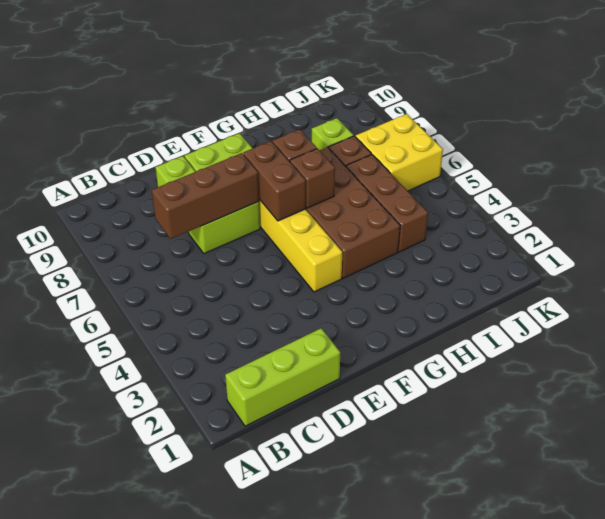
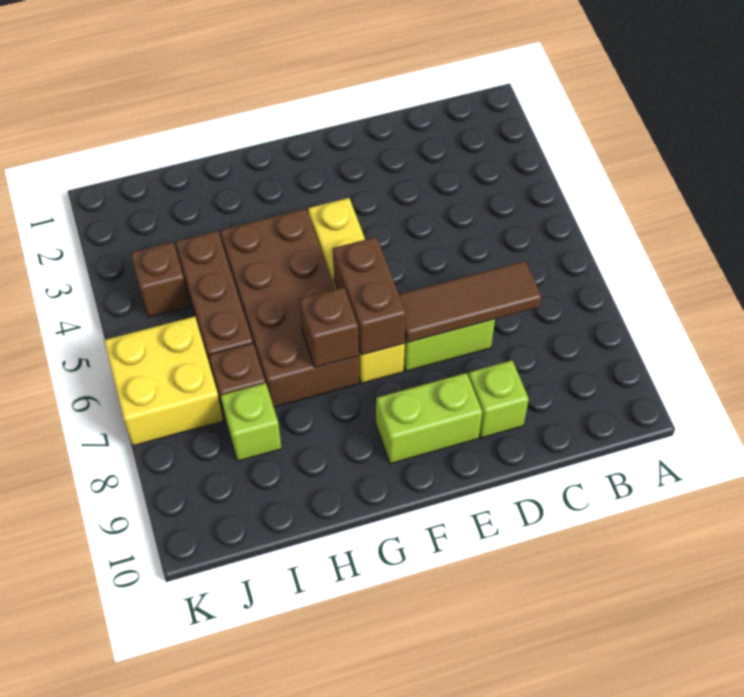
lime brick B1:D1 level 1 -> none
brown brick C7:E7 level 2 -> brown tile C7:E7 level 2
brown brick G6 level 2 -> brown brick J4 level 1

